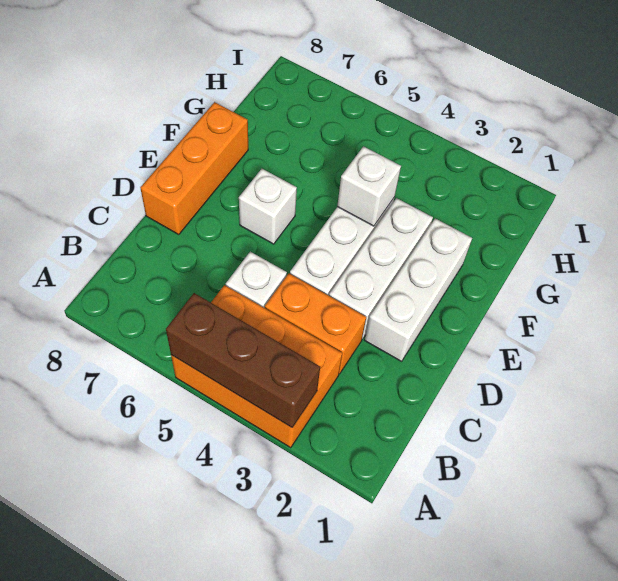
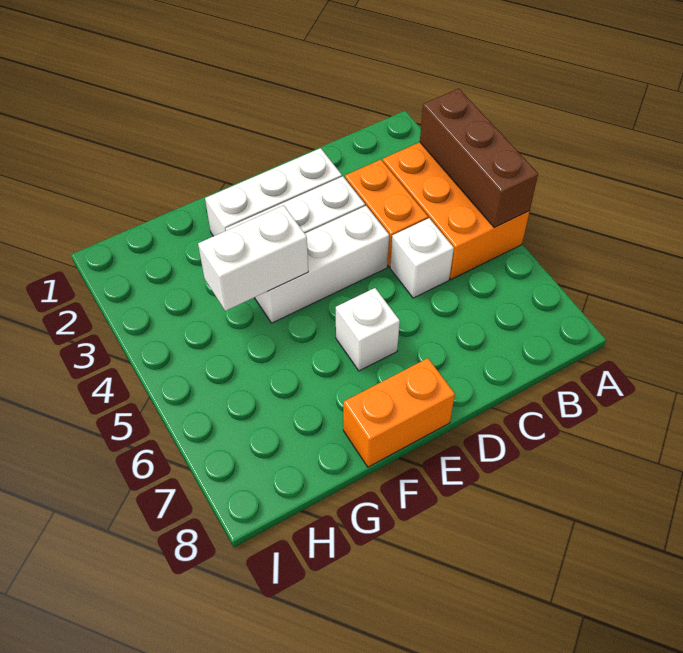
orange brick D8:F8 level 1 -> orange brick E8:F8 level 1
white brick F4 level 2 -> white brick F4:G4 level 2

